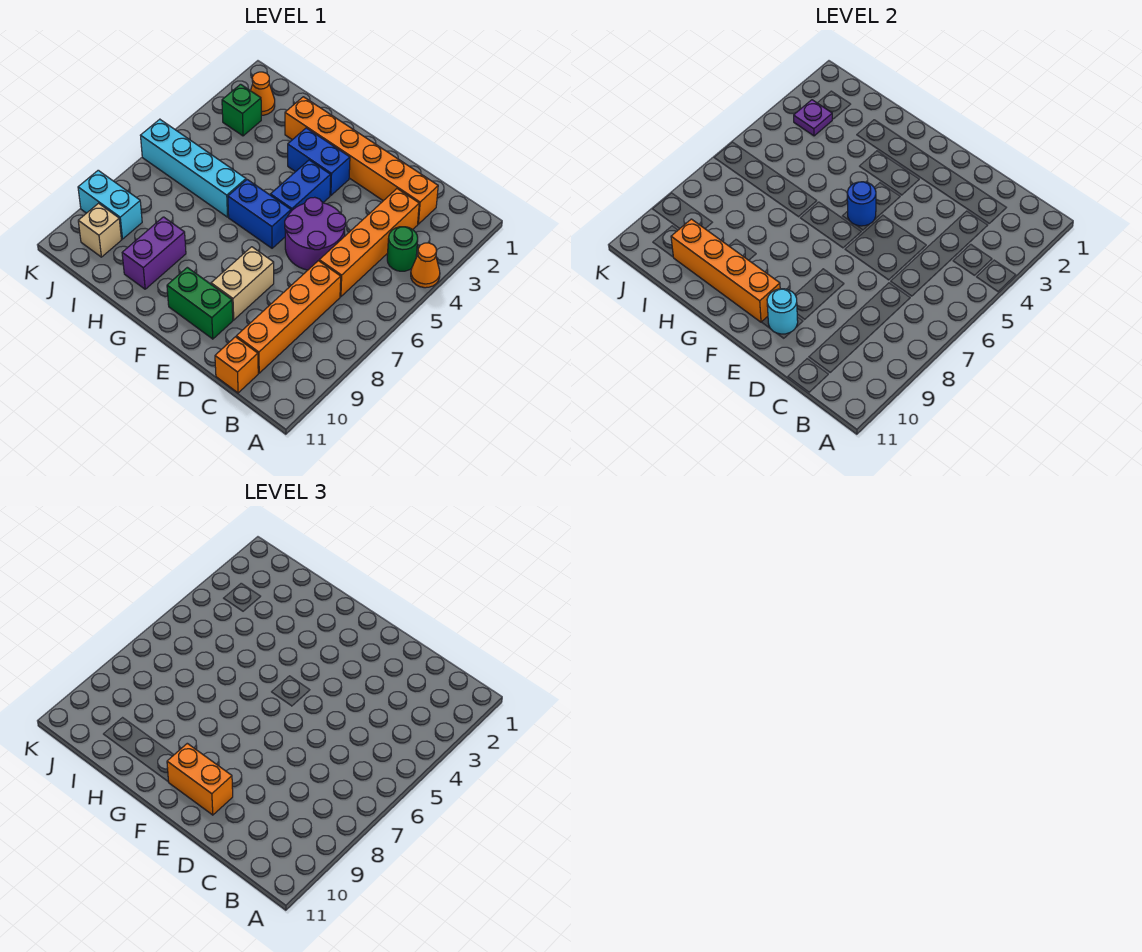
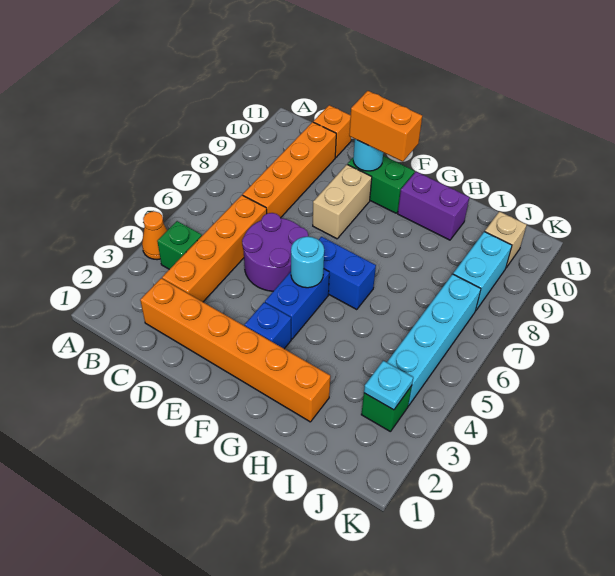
green round brick B4 level 1 -> green brick B4 level 1
blue brick F3:G3 level 1 -> blue brick F3 level 1
blue round brick F5 level 2 -> cyan round brick F5 level 2
orange brick F10:I10 level 2 -> none
cyan brick H6:K6 level 1 -> cyan brick J4:J7 level 1
purple brick H9:H10 level 1 -> purple brick G10:H10 level 1
orange cone J2 level 1 -> none
purple plate J3 level 2 -> cyan plate J3 level 2
cyan brick J9:K9 level 1 -> cyan brick J8:J9 level 1

